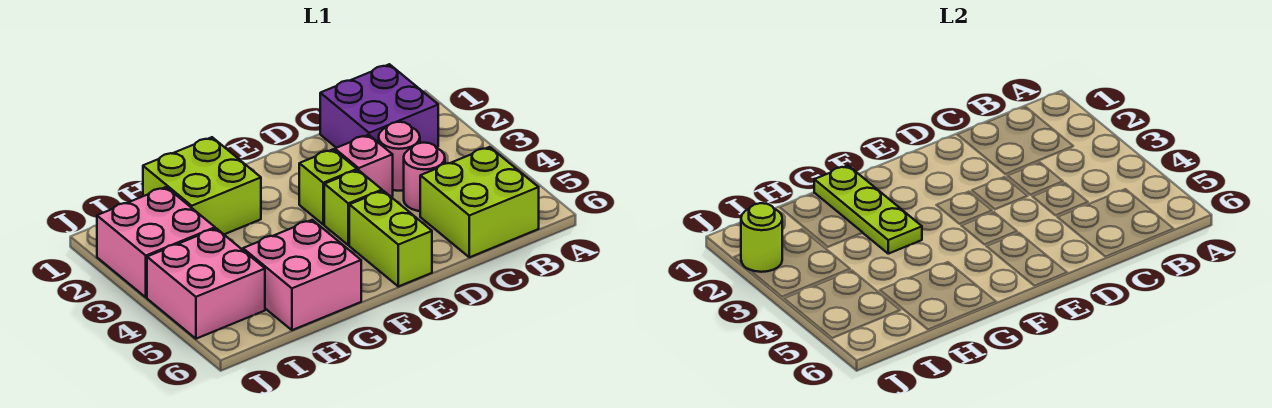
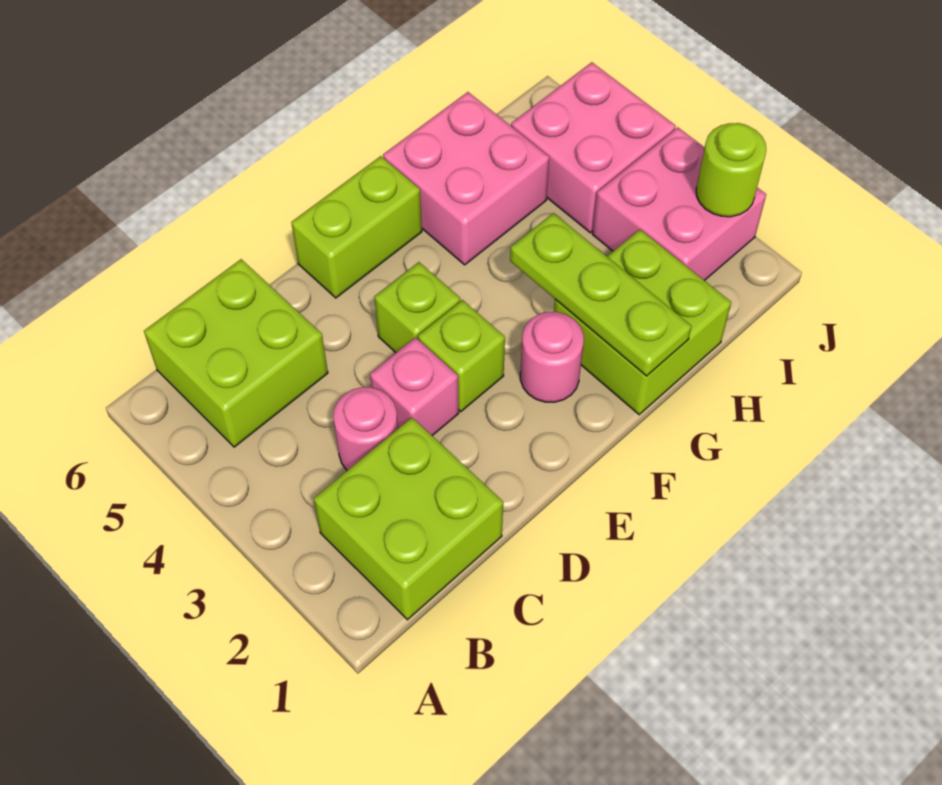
purple brick B1:C2 level 1 -> lime brick B1:C2 level 1
pink round brick C4 level 1 -> pink round brick F2 level 1
lime brick E5:E6 level 1 -> lime brick E6:F6 level 1

